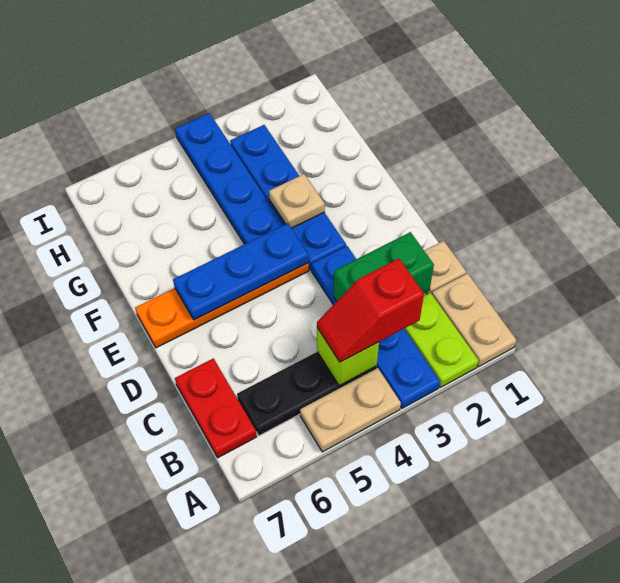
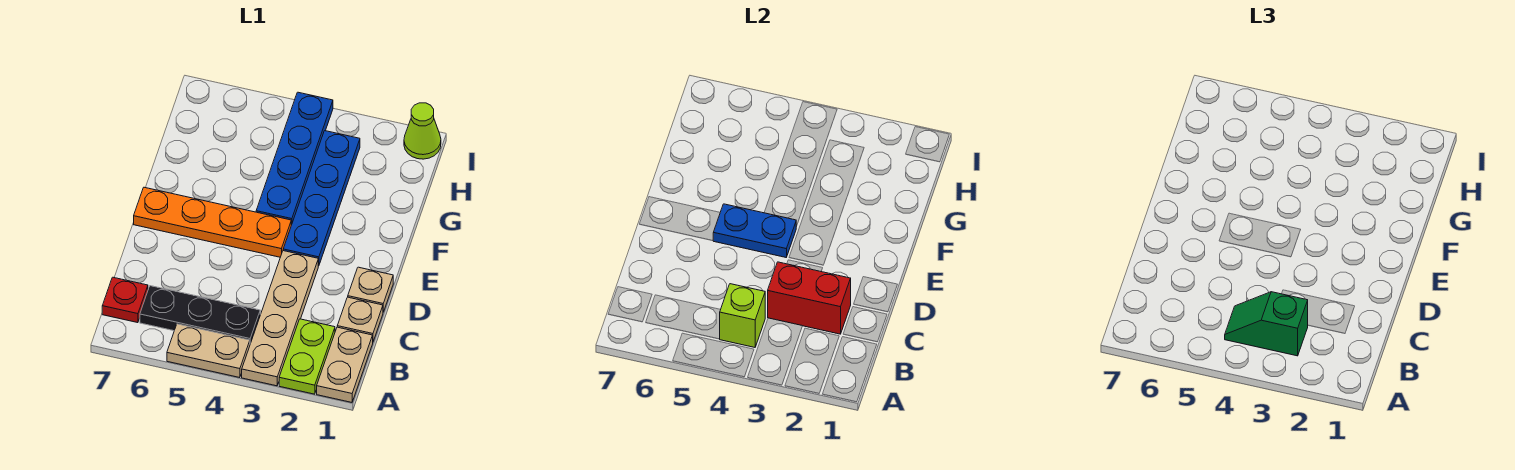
blue plate A3:D3 level 1 -> tan plate A3:D3 level 1
red slope B3:B4 level 3 top 3 -> green slope B3:B4 level 3 top 3
red plate B7:C7 level 1 -> red plate B7 level 1
green brick C2:C3 level 2 -> red brick C2:C3 level 2
blue plate E4:E6 level 2 -> blue plate E4:E5 level 2
tan plate F3 level 2 -> tan plate D1 level 1
none -> lime cone I1 level 1

